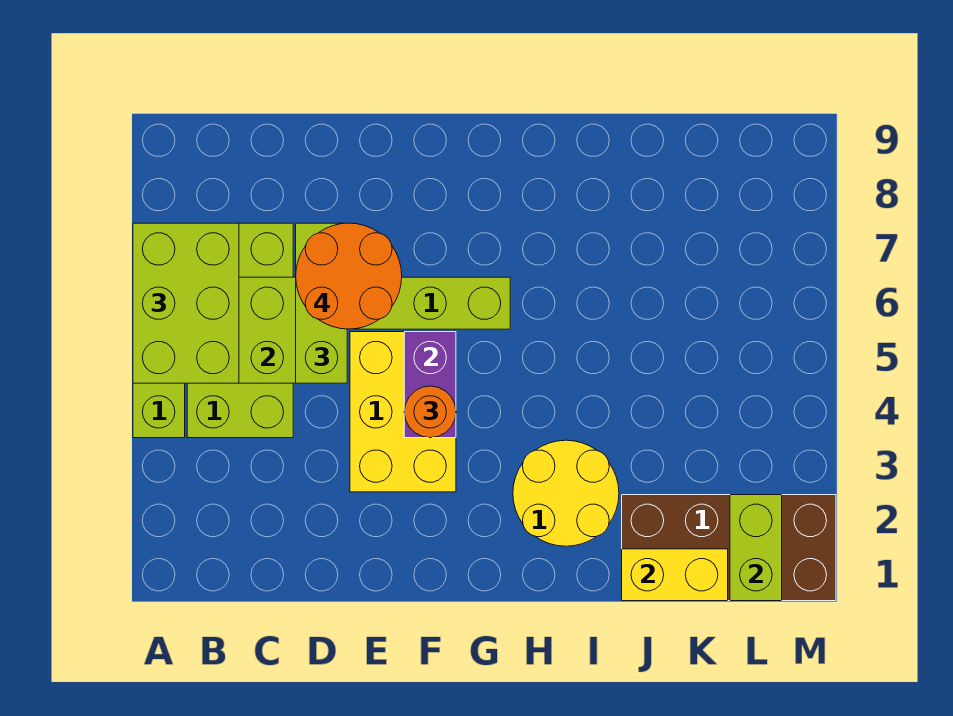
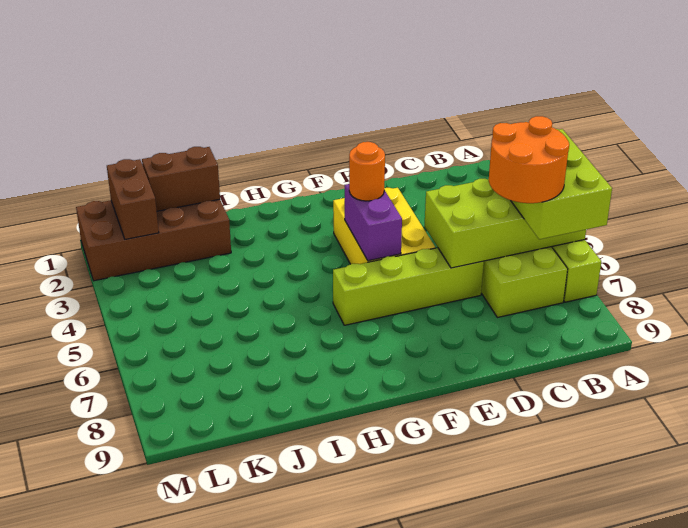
lime brick D5:D7 level 3 -> none
orange round brick D6:E7 level 4 -> orange round brick B6:C7 level 4
yellow round brick H2:I3 level 1 -> none
yellow brick J1:K1 level 2 -> brown brick J1:K1 level 2
lime brick L1:L2 level 2 -> brown brick L1:L2 level 2

